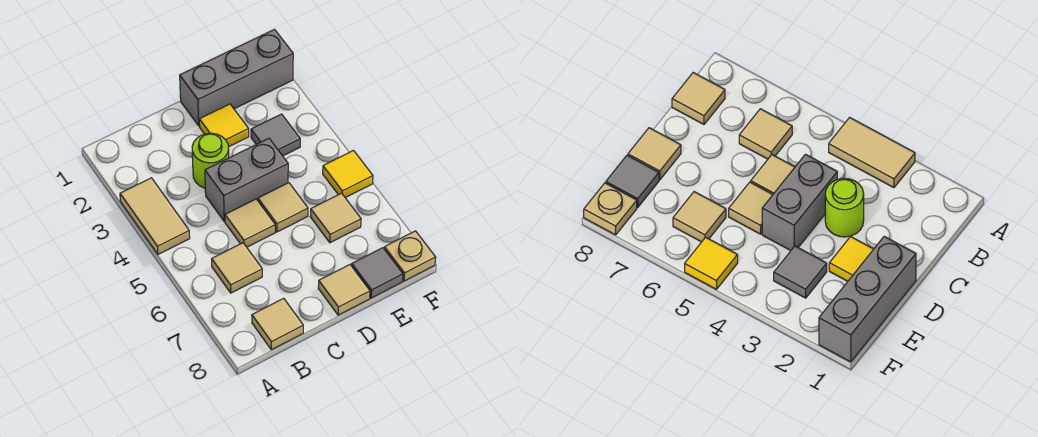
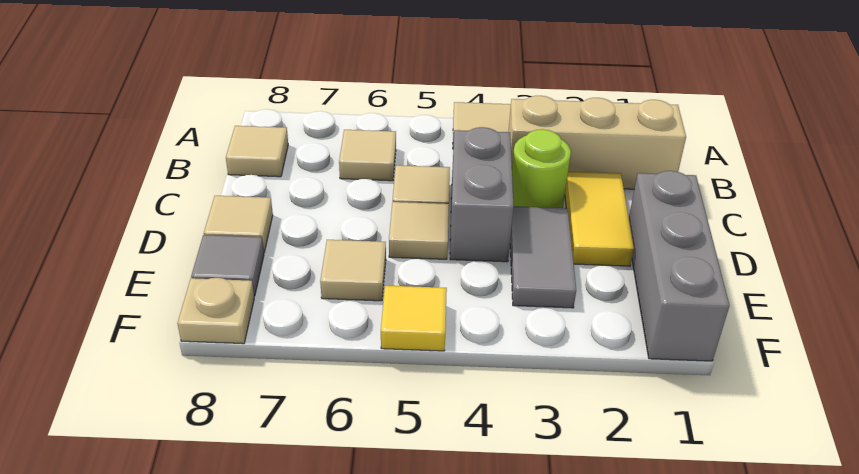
none -> tan brick B1:B3 level 1
yellow tile D2 level 1 -> yellow tile C2:D2 level 1
grey tile E3 level 1 -> grey tile D3:E3 level 1

